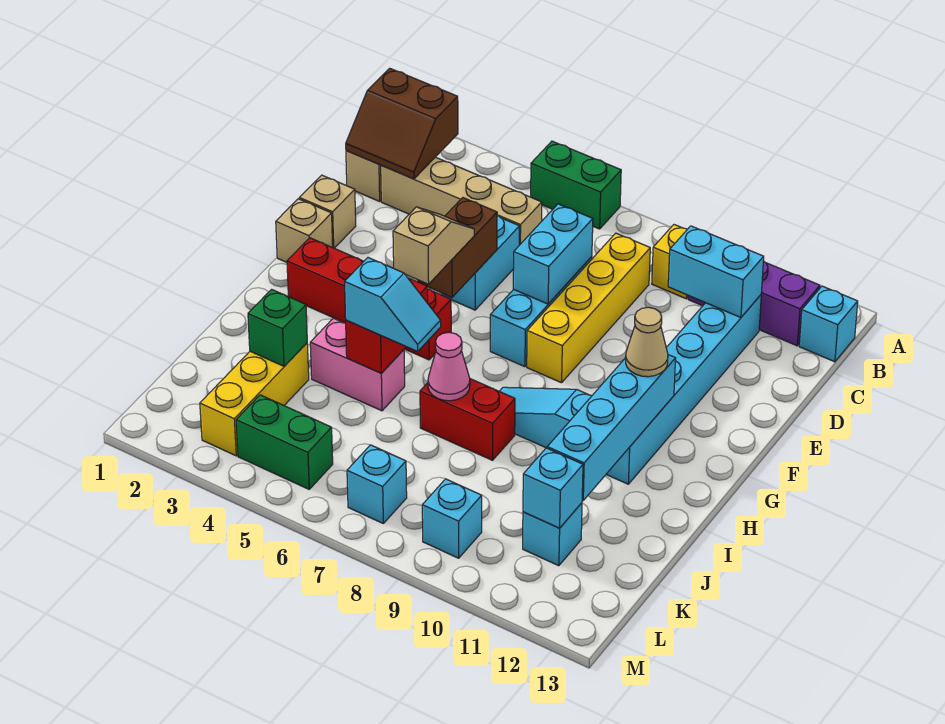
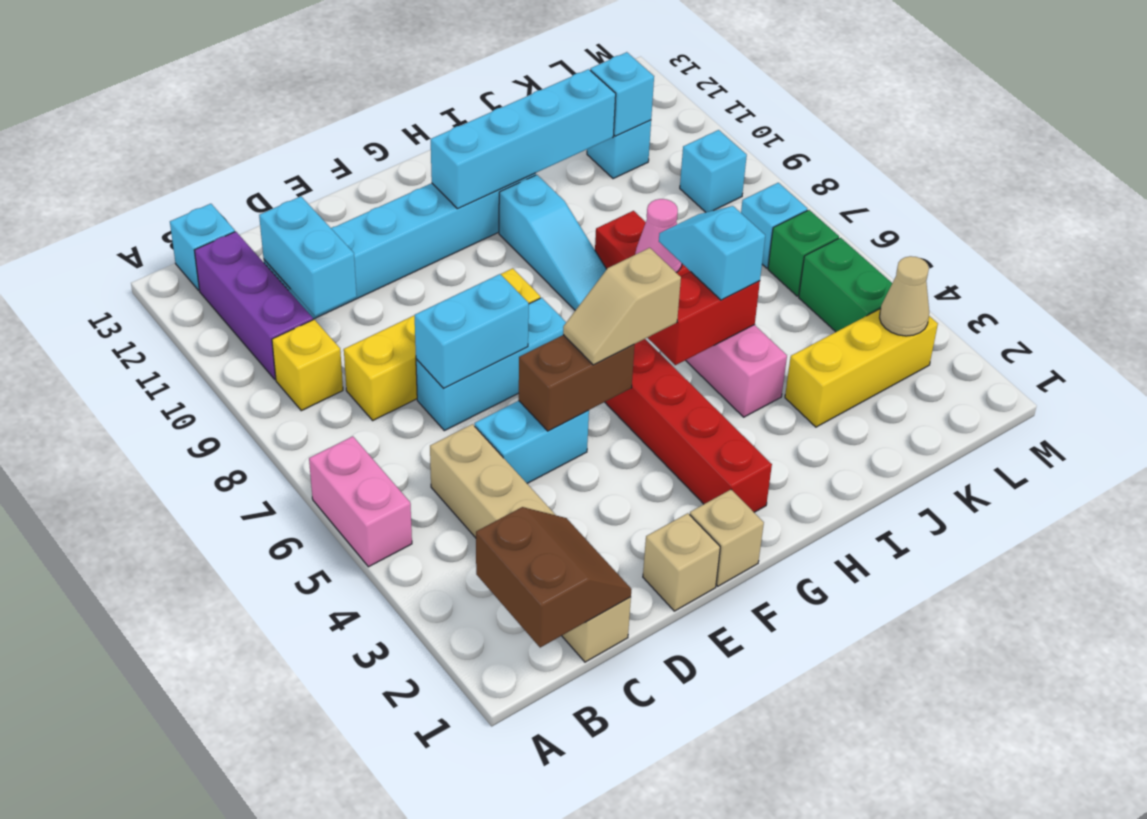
green brick A5:A6 level 1 -> pink brick A5:A6 level 1
tan cone G11 level 3 -> tan cone L3 level 2
green brick J3 level 2 -> green brick L6 level 1

